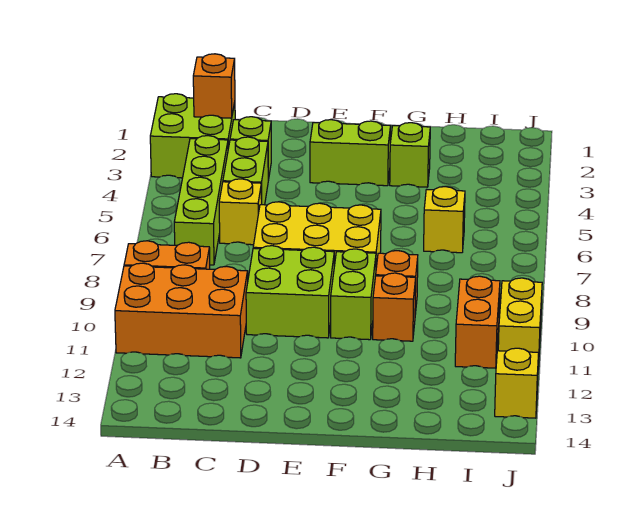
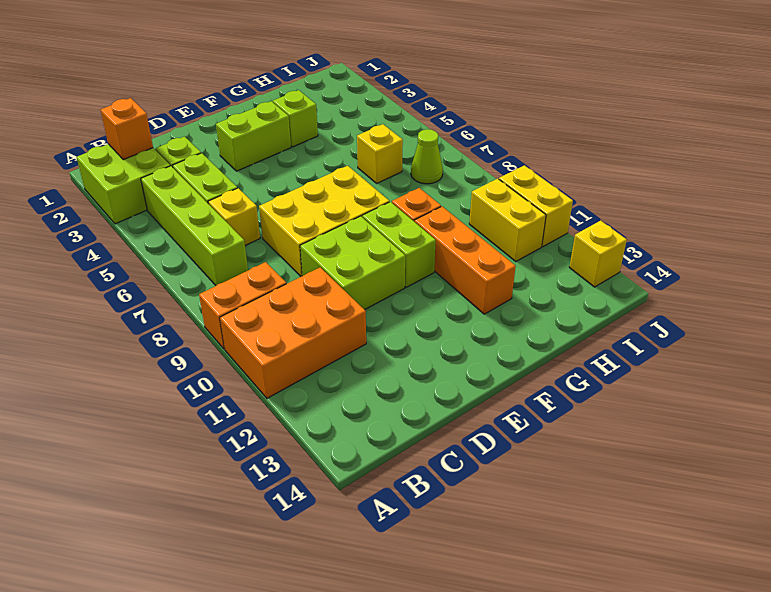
orange brick G10 level 1 -> orange brick G10:G12 level 1
none -> lime cone I7 level 1
orange brick I10:I11 level 1 -> yellow brick I10:I11 level 1

